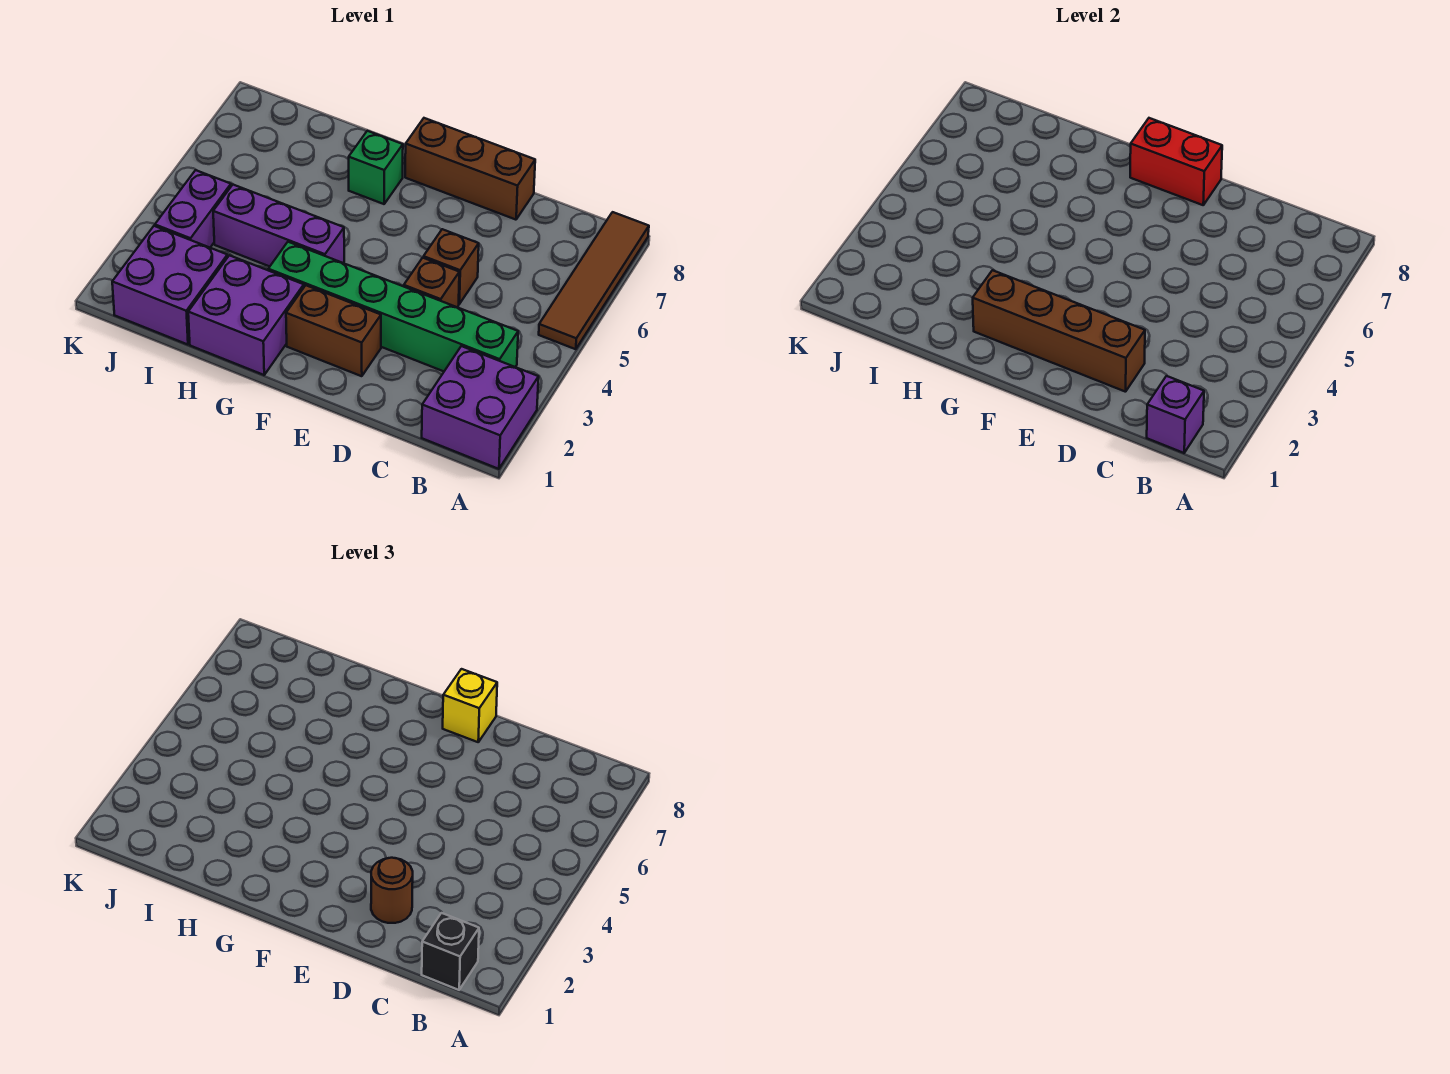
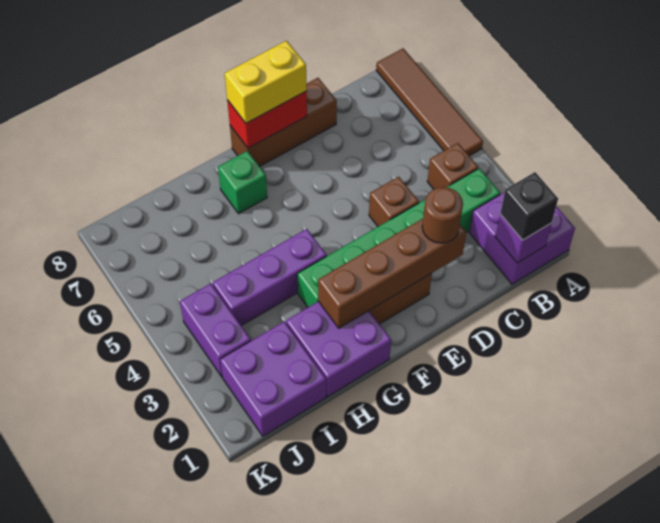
brown brick D5 level 1 -> brown brick B4 level 1
yellow brick E8 level 3 -> yellow brick E8:F8 level 3

